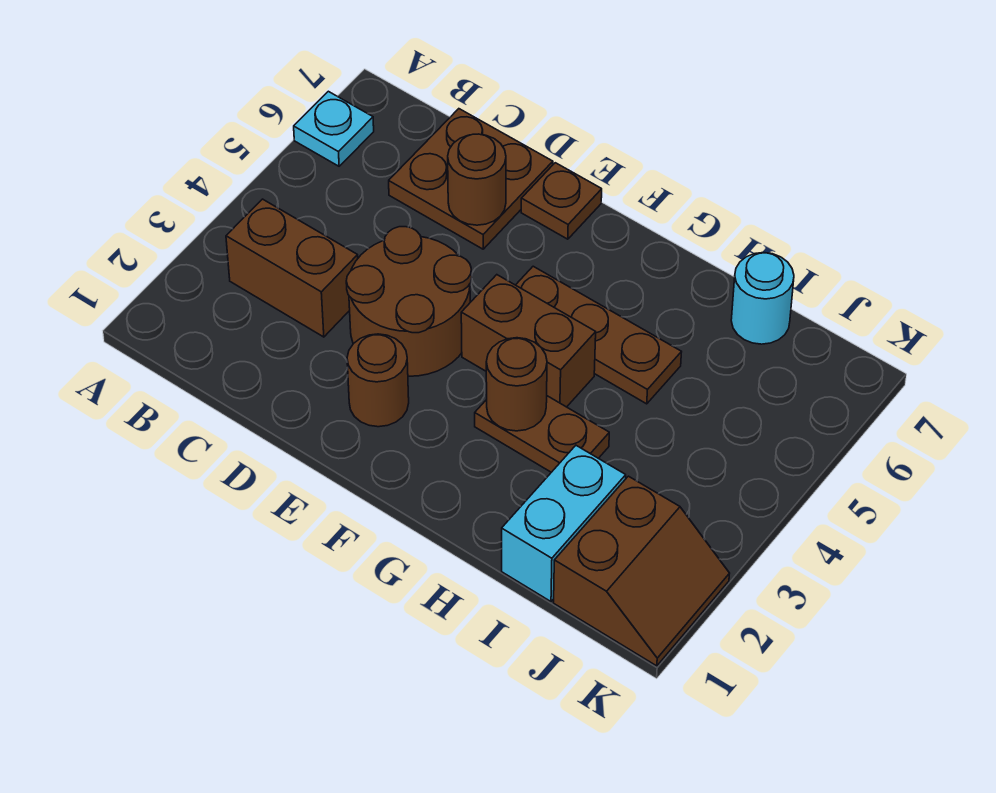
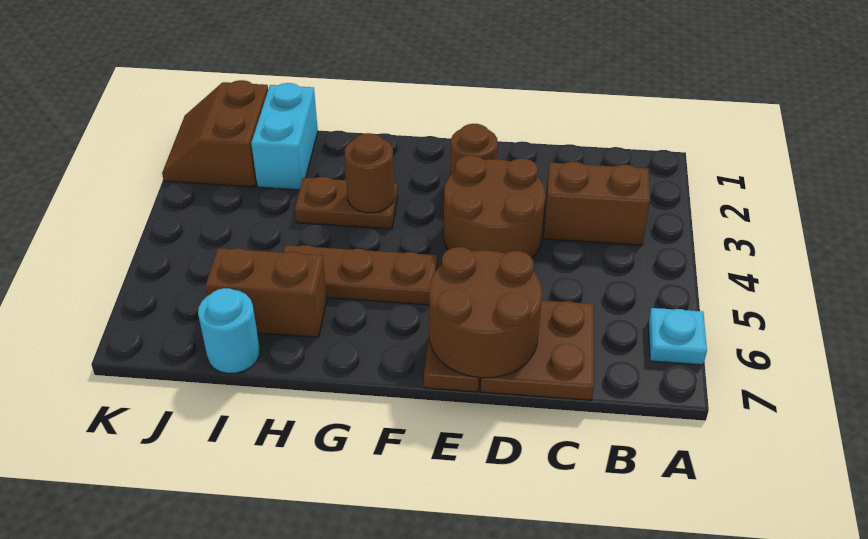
brown round brick D6 level 2 -> brown round brick D6:E7 level 2
brown brick F4:G4 level 1 -> brown brick H6:I6 level 1

